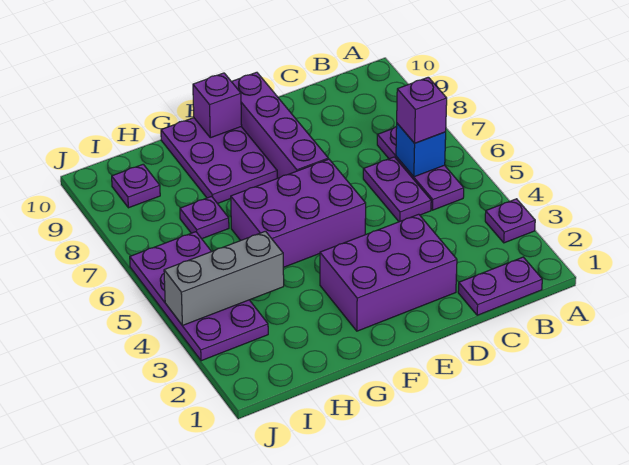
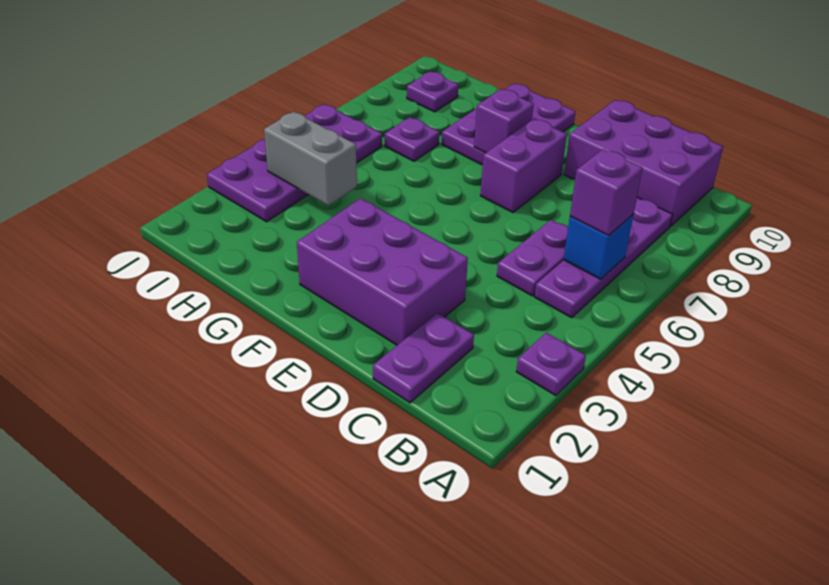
purple plate B1:C1 level 1 -> purple plate C1:C2 level 1
purple plate B5:B7 level 1 -> purple plate B5:B8 level 1
purple brick E5:G6 level 1 -> purple brick B9:D10 level 1
purple brick E7:E10 level 1 -> purple brick E7:E8 level 1
purple brick F10 level 2 -> purple brick F8 level 2
grey brick H4:J4 level 2 -> grey brick H4:I4 level 2

